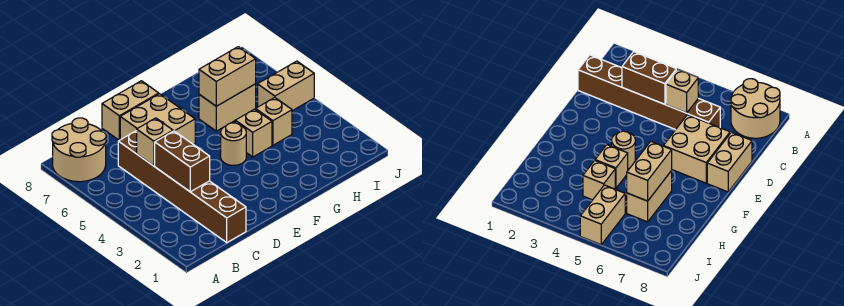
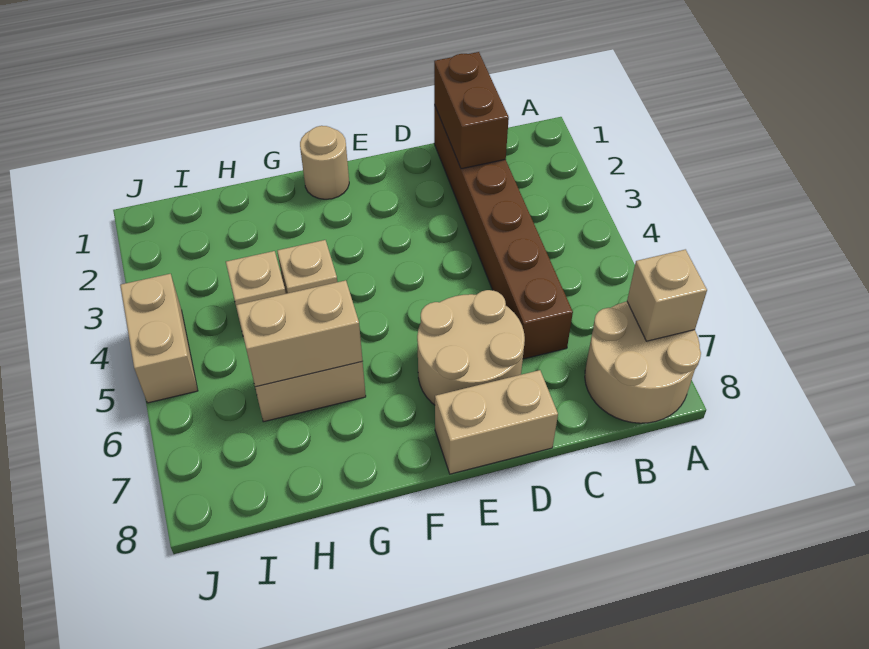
brown brick C3:C4 level 2 -> brown brick C1:C2 level 2
tan brick C5 level 2 -> tan brick A7 level 2
tan brick D6:E7 level 1 -> tan round brick D6:E7 level 1
tan round brick F4 level 1 -> tan round brick F1 level 1
tan brick I5:J5 level 1 -> tan brick J4:J5 level 1

